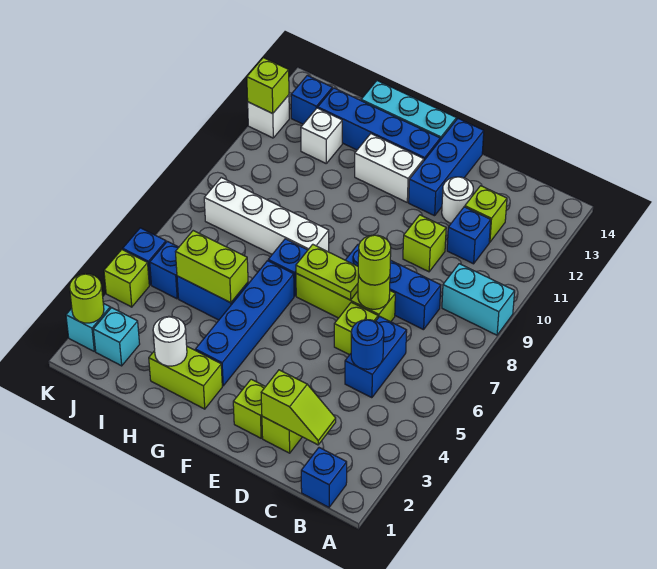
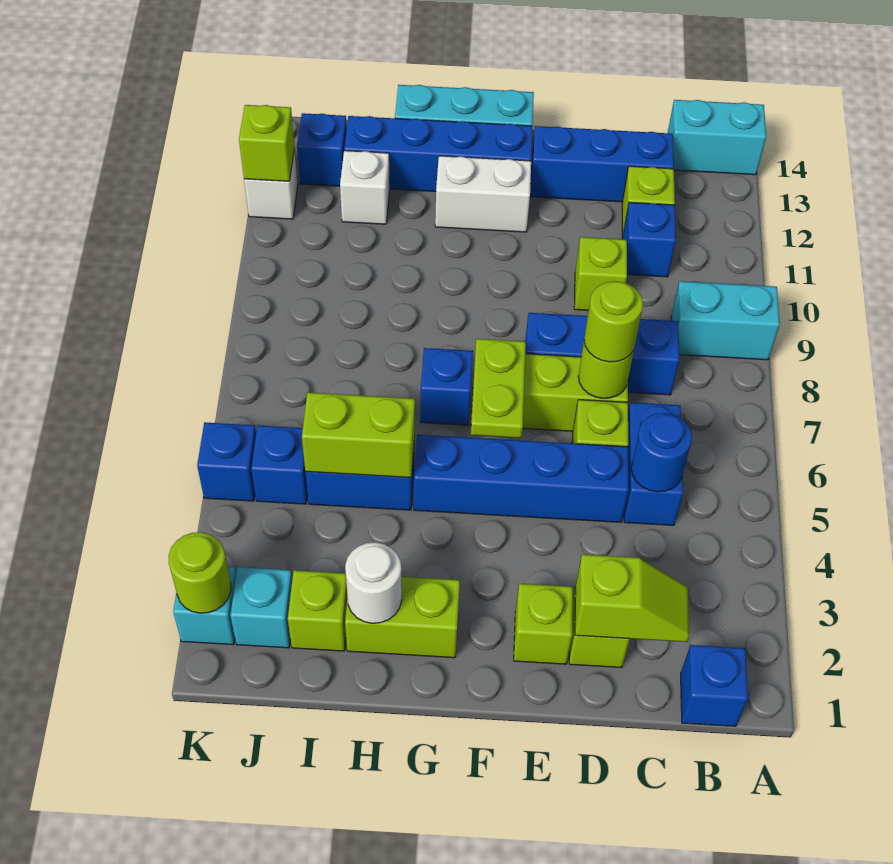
none -> cyan brick A14:B14 level 1
white round brick D12 level 1 -> none
lime plate E7:F7 level 2 -> lime plate F6:F7 level 2
blue brick E12:E14 level 1 -> blue brick C13:E13 level 1
blue brick G3:G6 level 1 -> blue brick D5:G5 level 1
white brick G8:J8 level 1 -> none
lime brick K4 level 1 -> lime brick I2 level 1

